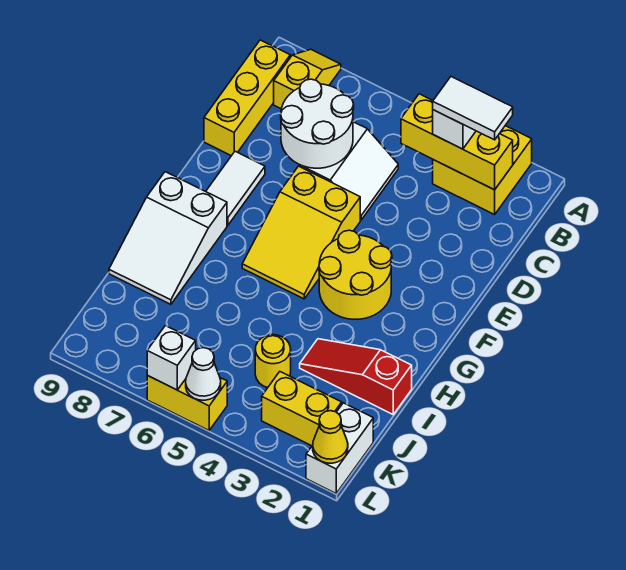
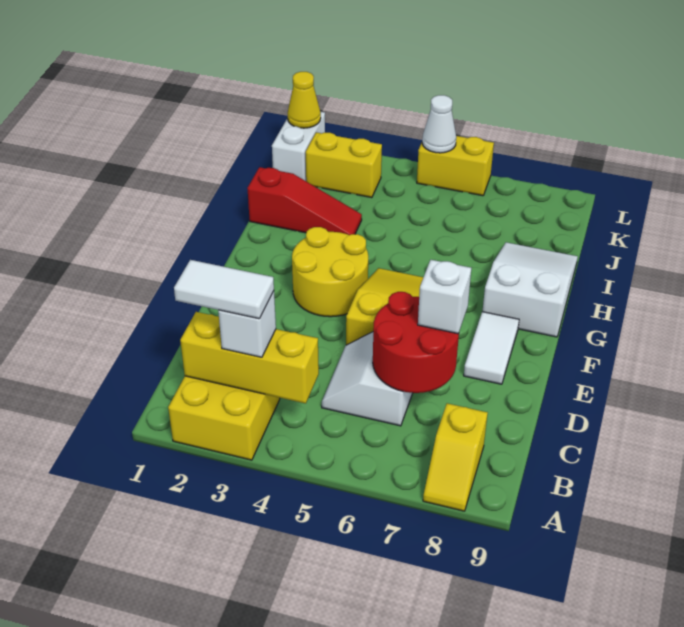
yellow brick B9:D9 level 1 -> none
white round brick C6:D7 level 2 -> red round brick C6:D7 level 2
yellow round brick J4 level 1 -> none
white brick L6 level 2 -> white brick D7 level 3

